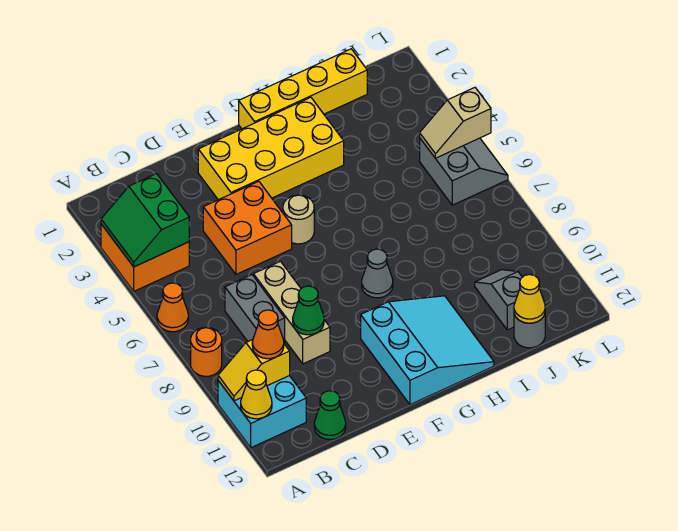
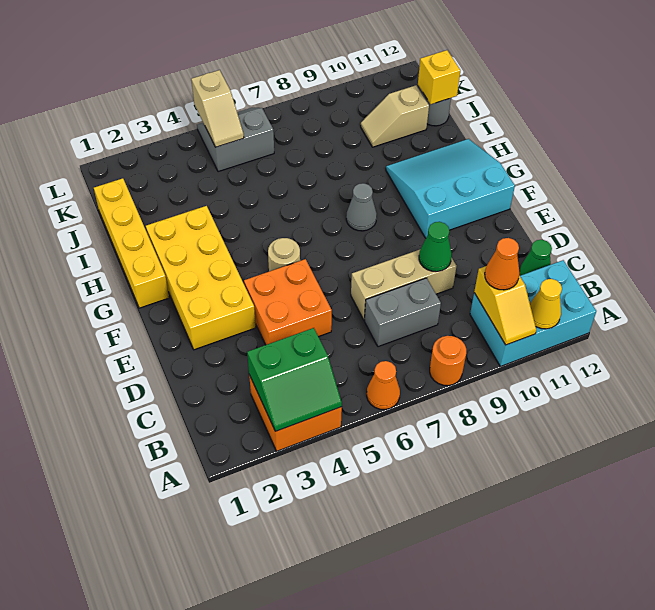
cyan brick A10:B11 level 1 -> cyan brick A10:B12 level 1
grey slope J10:J11 level 1 top 11 -> tan slope J10:J11 level 1 top 11
yellow cone J12 level 2 -> yellow brick J12 level 2

